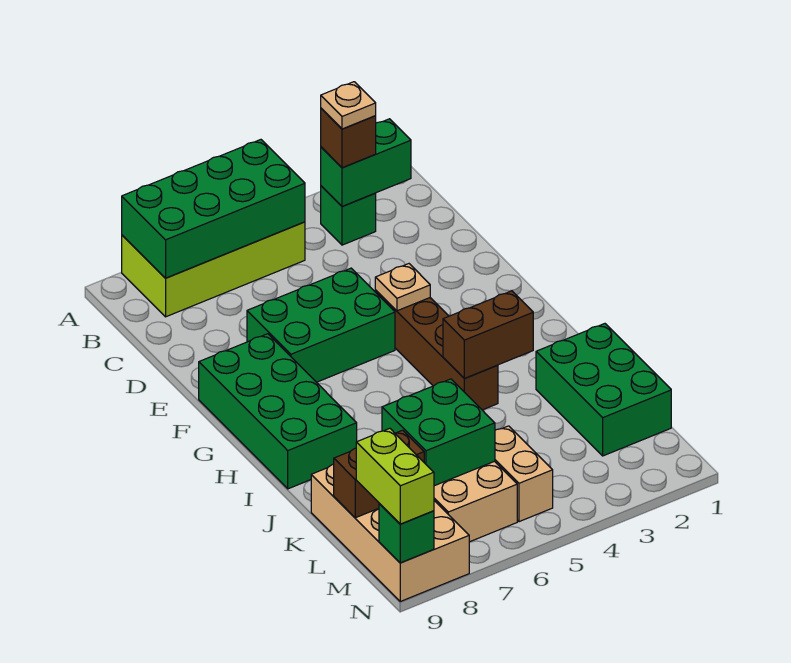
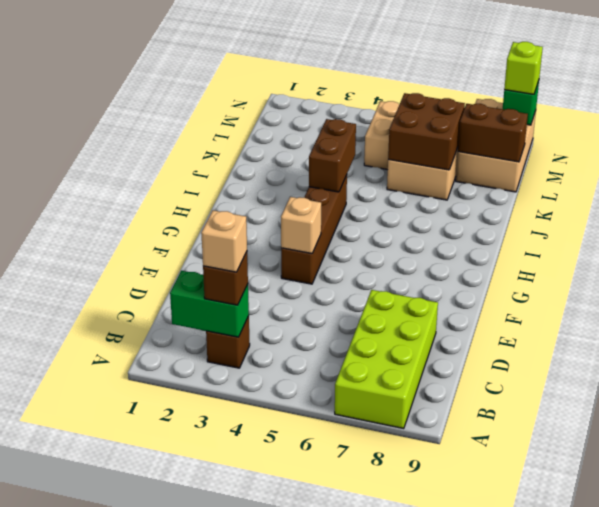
lime brick A5:B8 level 1 -> lime brick A7:D8 level 1
green brick A5:B8 level 2 -> none
green brick B3 level 1 -> brown brick B3 level 1
tan plate B3 level 4 -> tan brick B3 level 4
green brick E5:F7 level 1 -> none
tan plate F4 level 2 -> tan brick F4 level 2
green brick F8:I9 level 1 -> none
brown brick I3:I4 level 2 -> brown brick I4:J4 level 2
green brick J1:L2 level 1 -> none
green brick K6:L7 level 2 -> brown brick K6:L7 level 2
tan brick K8:N9 level 1 -> tan brick L8:N9 level 1
lime brick M9:N9 level 3 -> lime brick N9 level 3

